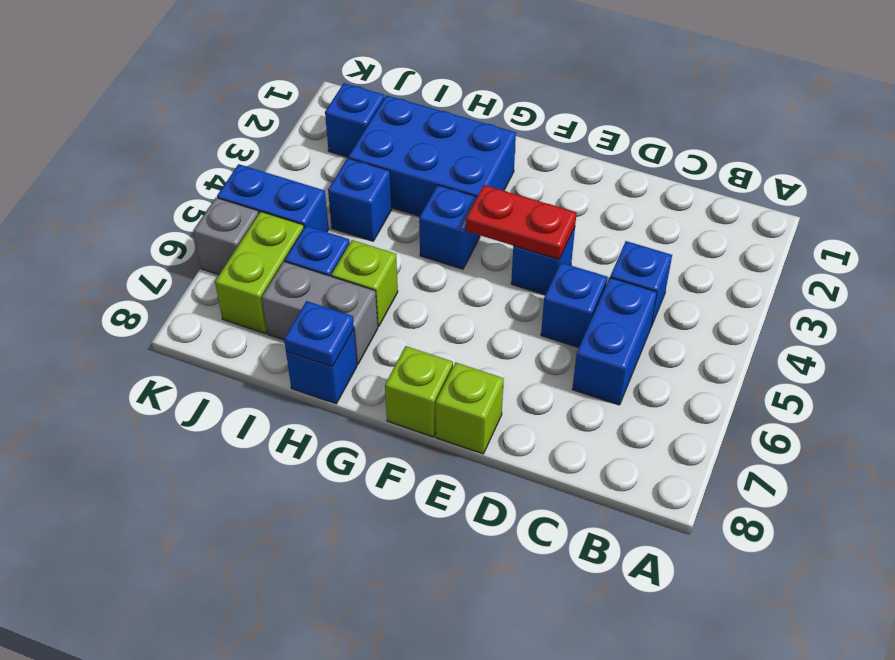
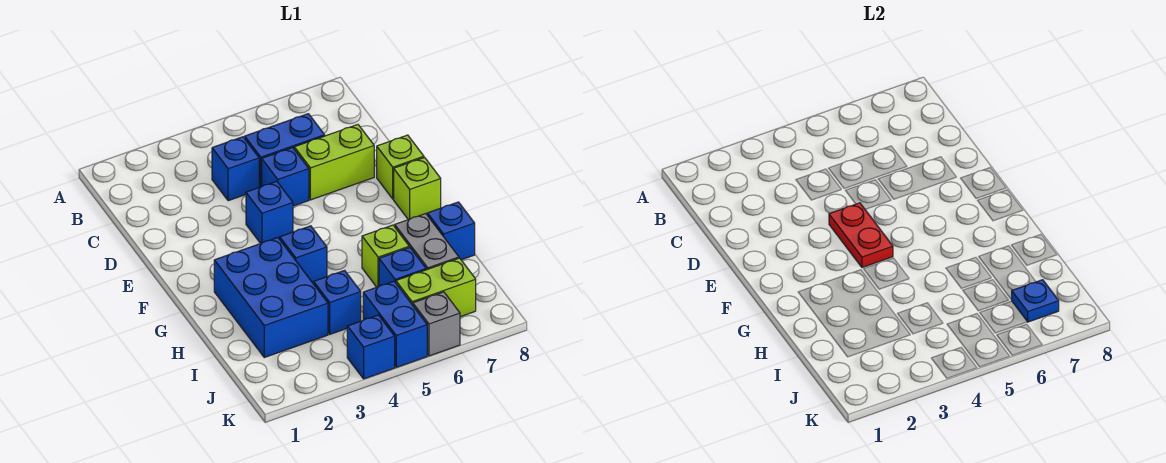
none -> lime brick D6:D7 level 1
blue plate H8 level 2 -> blue plate J7 level 2
blue brick J2 level 1 -> blue brick K4 level 1

